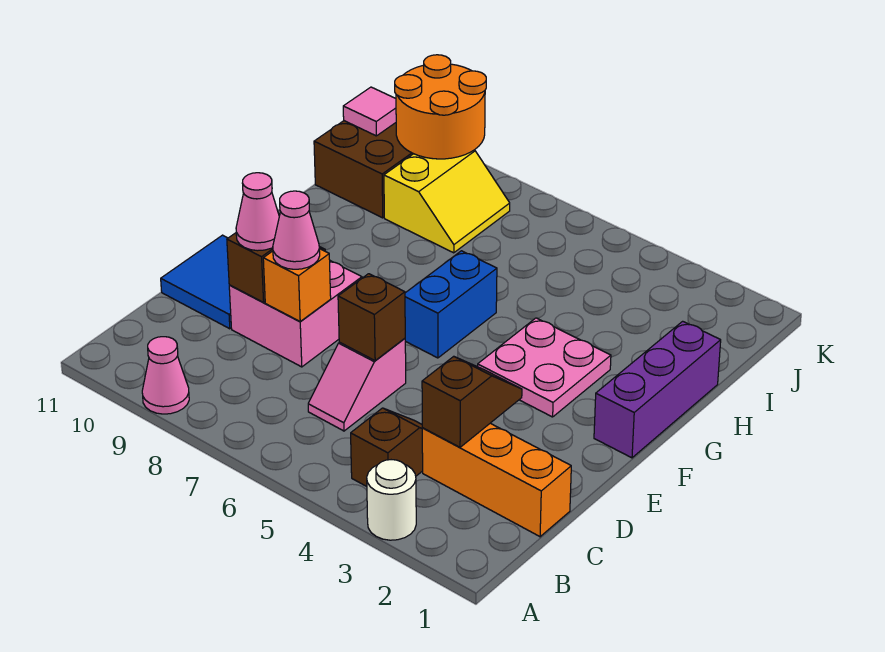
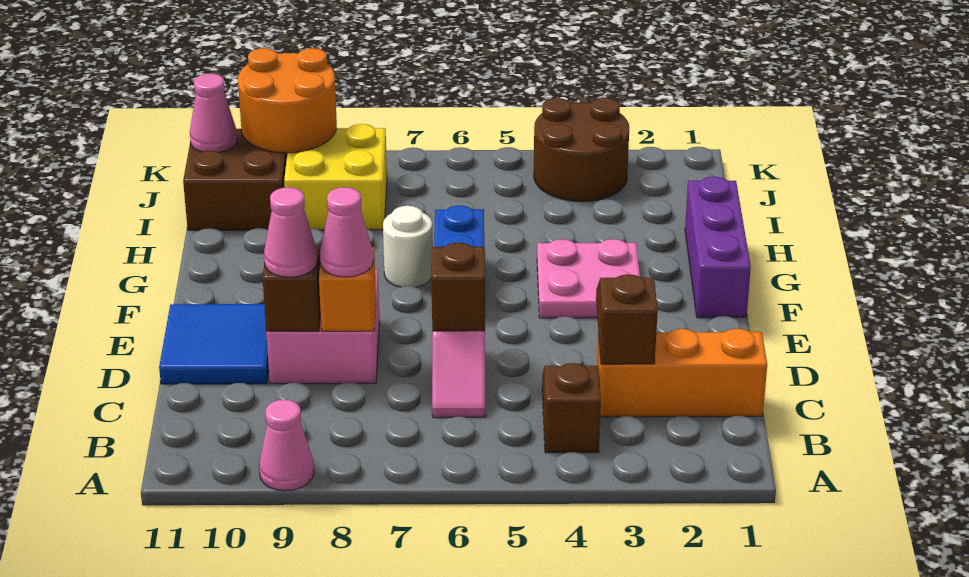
white round brick A3 level 1 -> white round brick G7 level 1
yellow slope I8:J9 level 1 top 9 -> yellow brick I8:J9 level 1
none -> brown round brick J3:K4 level 1
pink tile J11 level 2 -> pink cone J11 level 2

